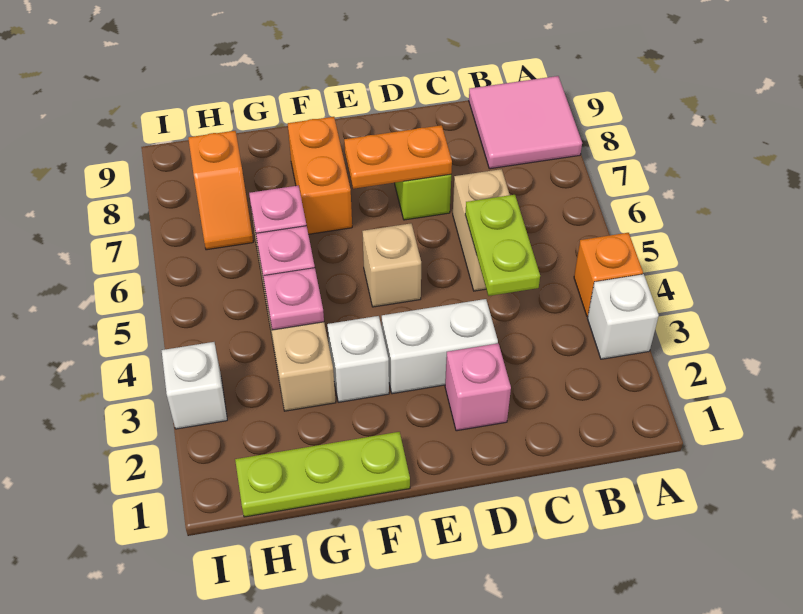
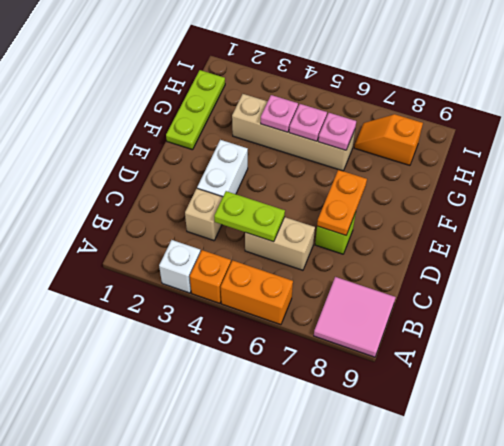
pink brick D2 level 1 -> none
tan brick E5 level 1 -> tan brick C3 level 1
white brick F3 level 1 -> none
orange brick F7:F8 level 1 -> orange brick A5:A6 level 1
white brick I3 level 1 -> none

